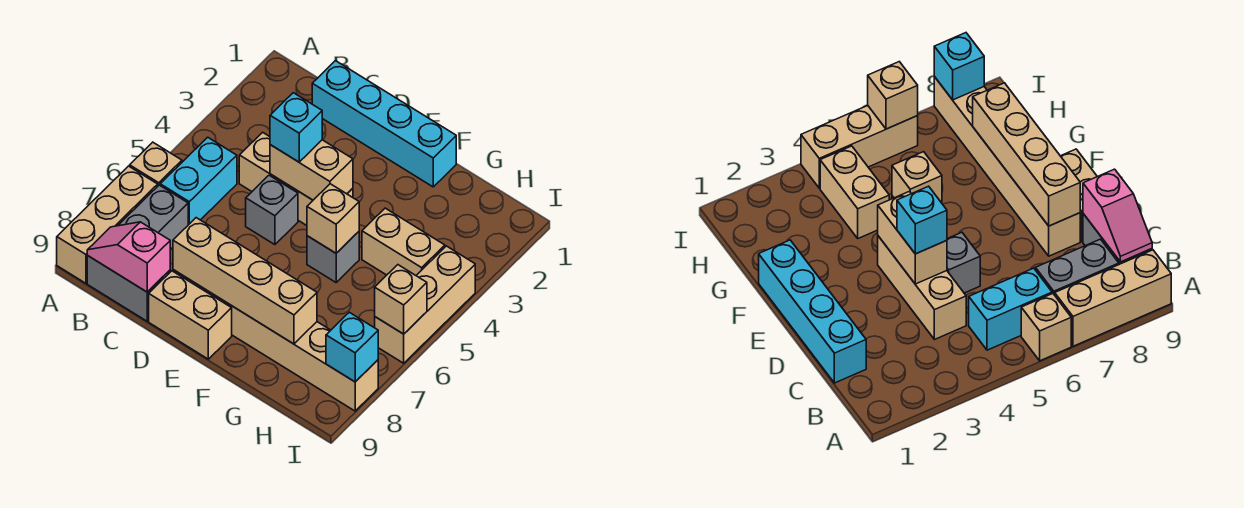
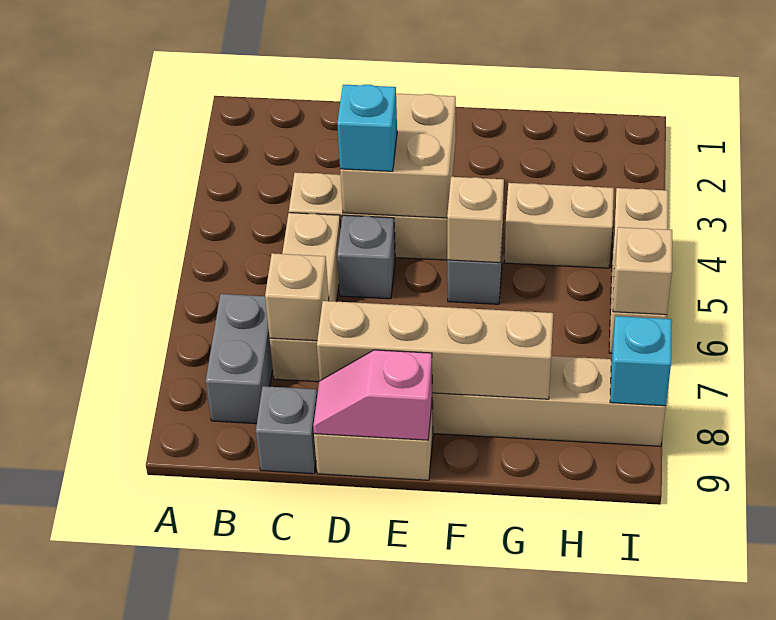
tan brick A6 level 1 -> tan brick C7 level 2
tan brick A7:A9 level 1 -> tan brick C5:C7 level 1
cyan brick B5:B6 level 1 -> none
grey brick B9:C9 level 1 -> grey brick C9 level 1
pink slope B9:C9 level 2 top C -> pink slope D9:E9 level 2 top E
cyan brick C1:F1 level 1 -> none
tan brick D4:E4 level 2 -> tan brick D3:E4 level 2

